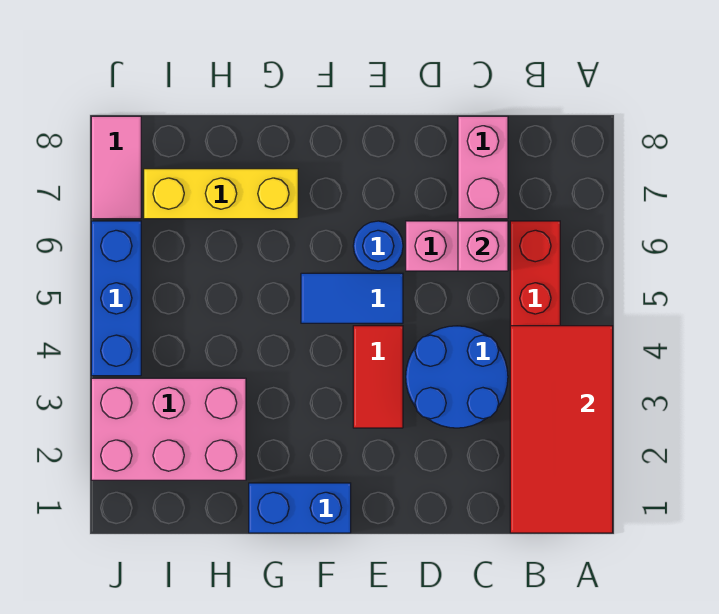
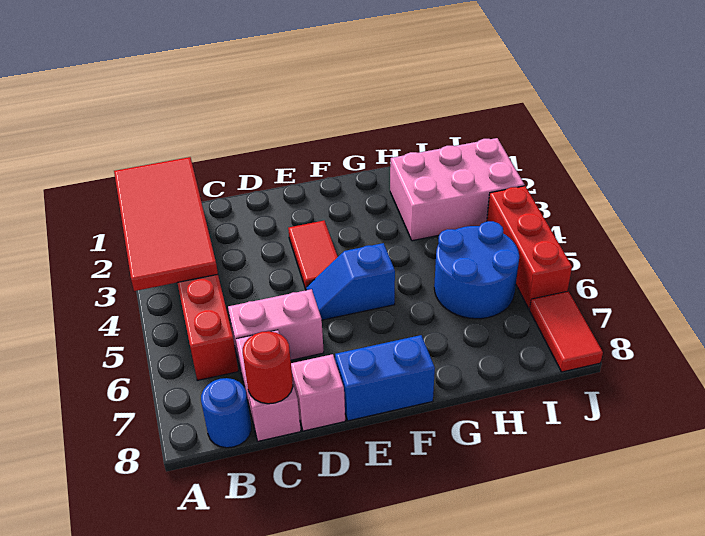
blue round brick C3:D4 level 1 -> blue round brick H5:I6 level 1
pink brick C6 level 2 -> pink brick D8 level 1
none -> red round brick C8 level 2
blue tile E5:F5 level 1 -> blue slope E5:F5 level 1 top F
blue round brick E6 level 1 -> blue round brick B8 level 1
blue brick F1:G1 level 1 -> blue brick E8:F8 level 1
yellow brick G7:I7 level 1 -> none
blue brick J4:J6 level 1 -> red brick J4:J6 level 1
pink tile J7:J8 level 1 -> red tile J7:J8 level 1

